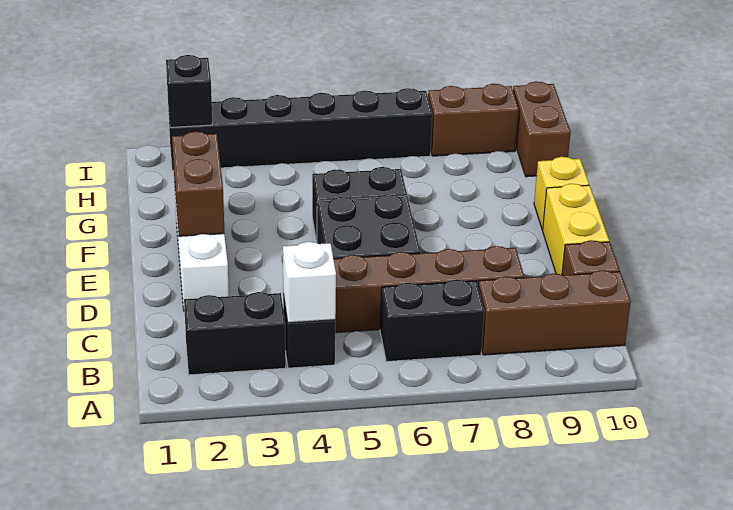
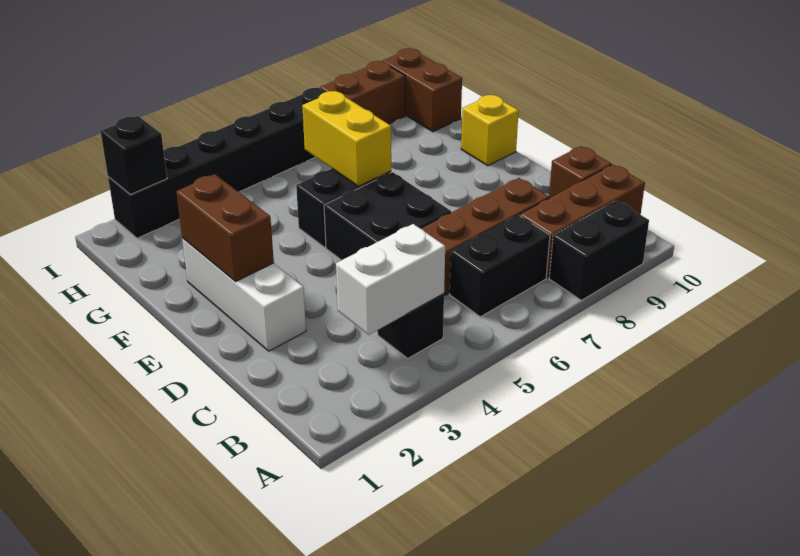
black brick B2:B3 level 1 -> black brick A8:A9 level 1
white brick B4 level 2 -> white brick B3:B4 level 2
yellow brick D10:E10 level 1 -> yellow brick F6:G6 level 2

